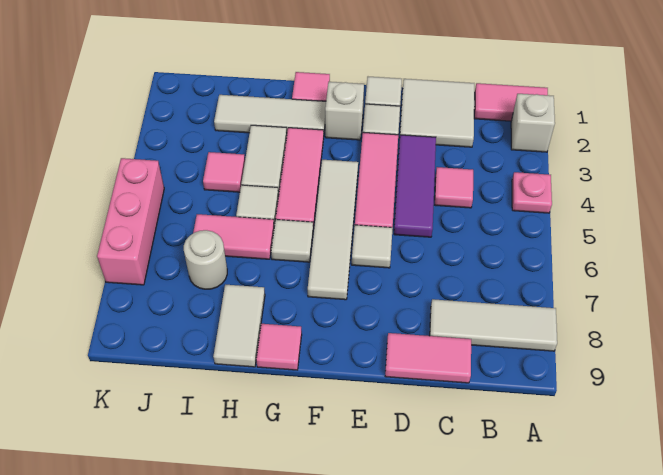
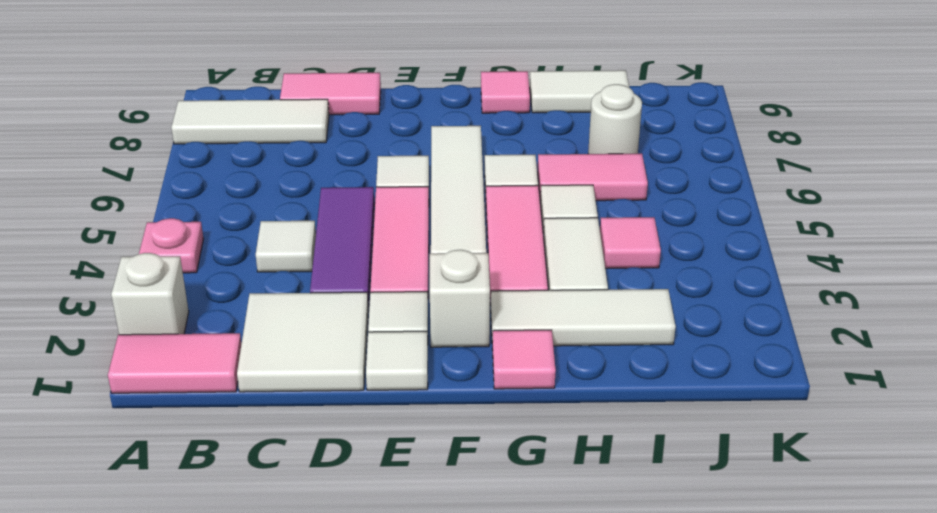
pink tile C4 level 1 -> white tile C4 level 1
white tile H8:H9 level 1 -> white tile H9:I9 level 1
pink brick K5:K7 level 1 -> none

